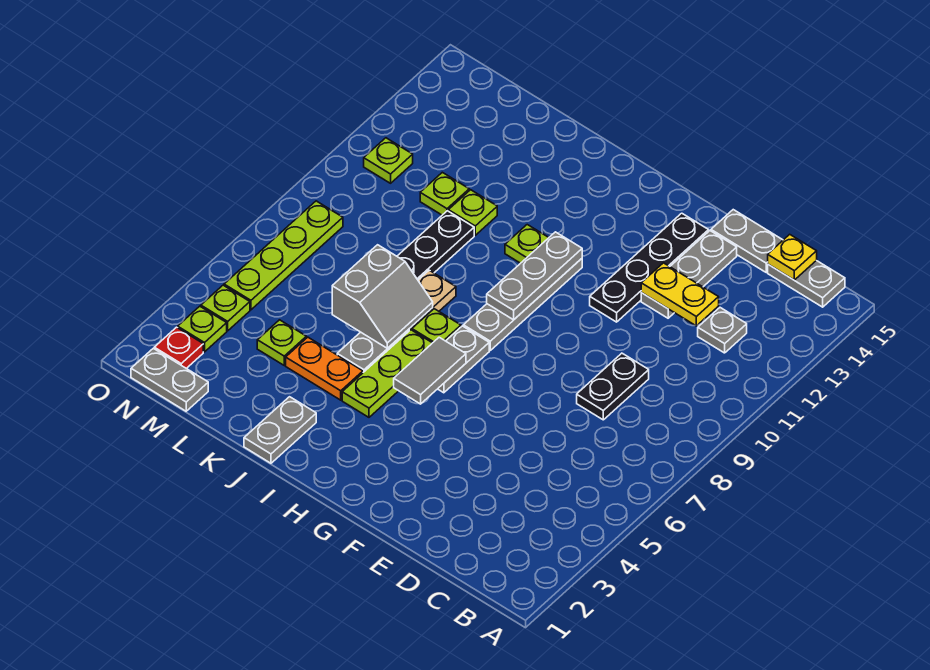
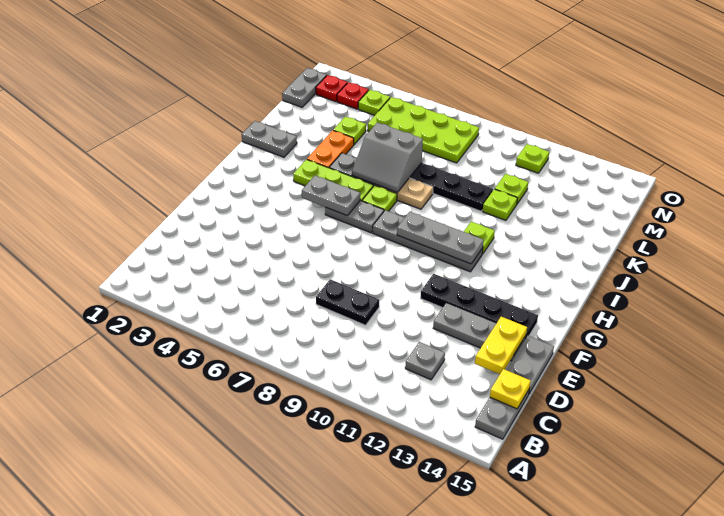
yellow plate D12:E12 level 2 -> yellow plate D14:E14 level 2
grey tile H5:H6 level 2 -> grey plate H5:H6 level 2
lime plate N3 level 1 -> red plate N3 level 1
lime plate N5:N8 level 1 -> lime plate M5:N8 level 1

